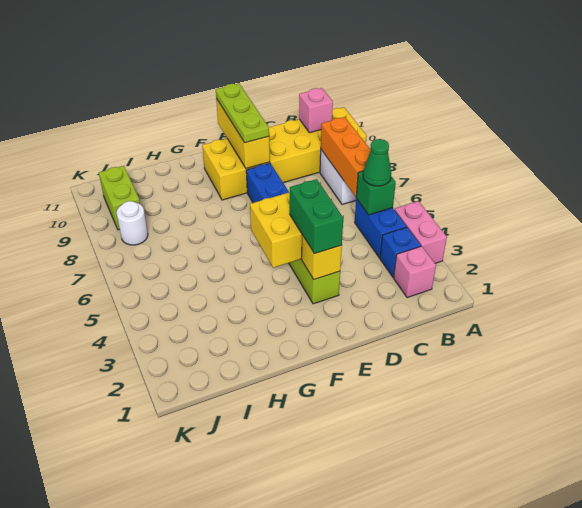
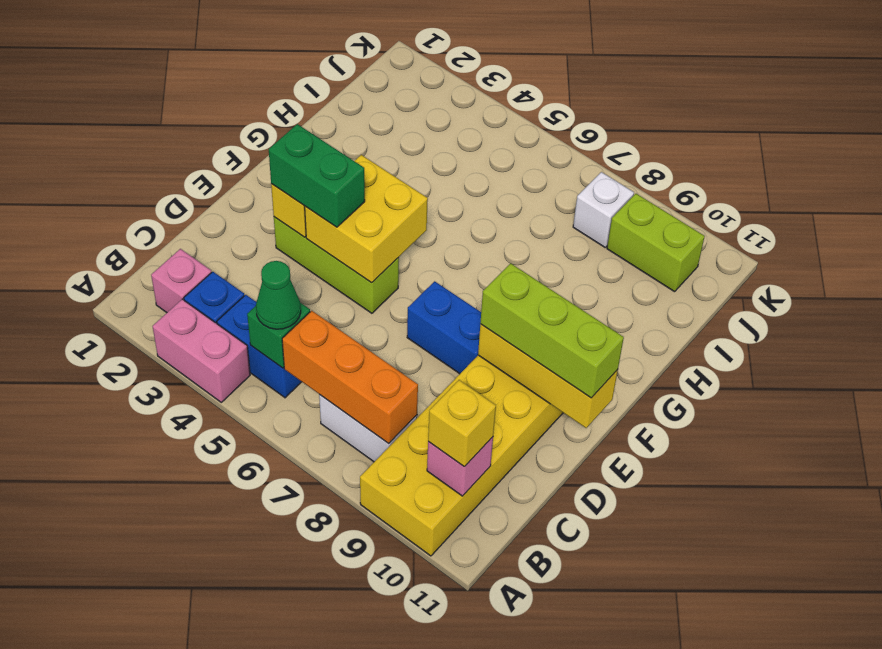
none -> yellow brick B10 level 3
lime plate E9:E11 level 3 -> lime brick E9:E11 level 3
white round brick J8 level 1 -> white brick J8 level 1

